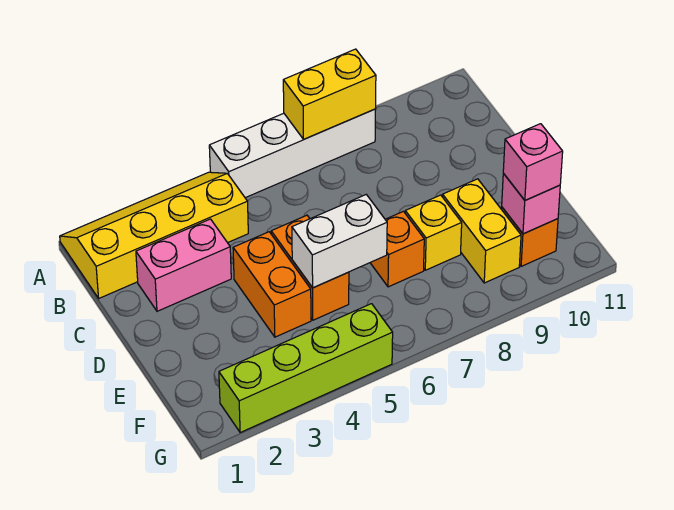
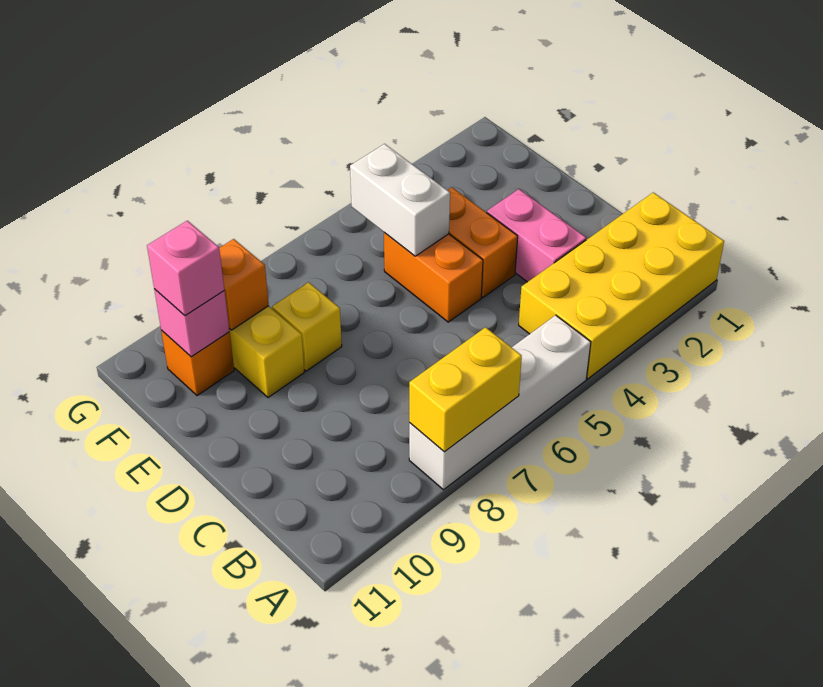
yellow slope A1:B4 level 1 top B -> yellow brick A1:B4 level 1
pink brick C2:C3 level 1 -> pink brick C3:D3 level 1
white brick E5:E6 level 2 -> white brick E5:F5 level 2
orange brick E7 level 1 -> orange brick F9 level 2
lime brick G2:G5 level 1 -> none

